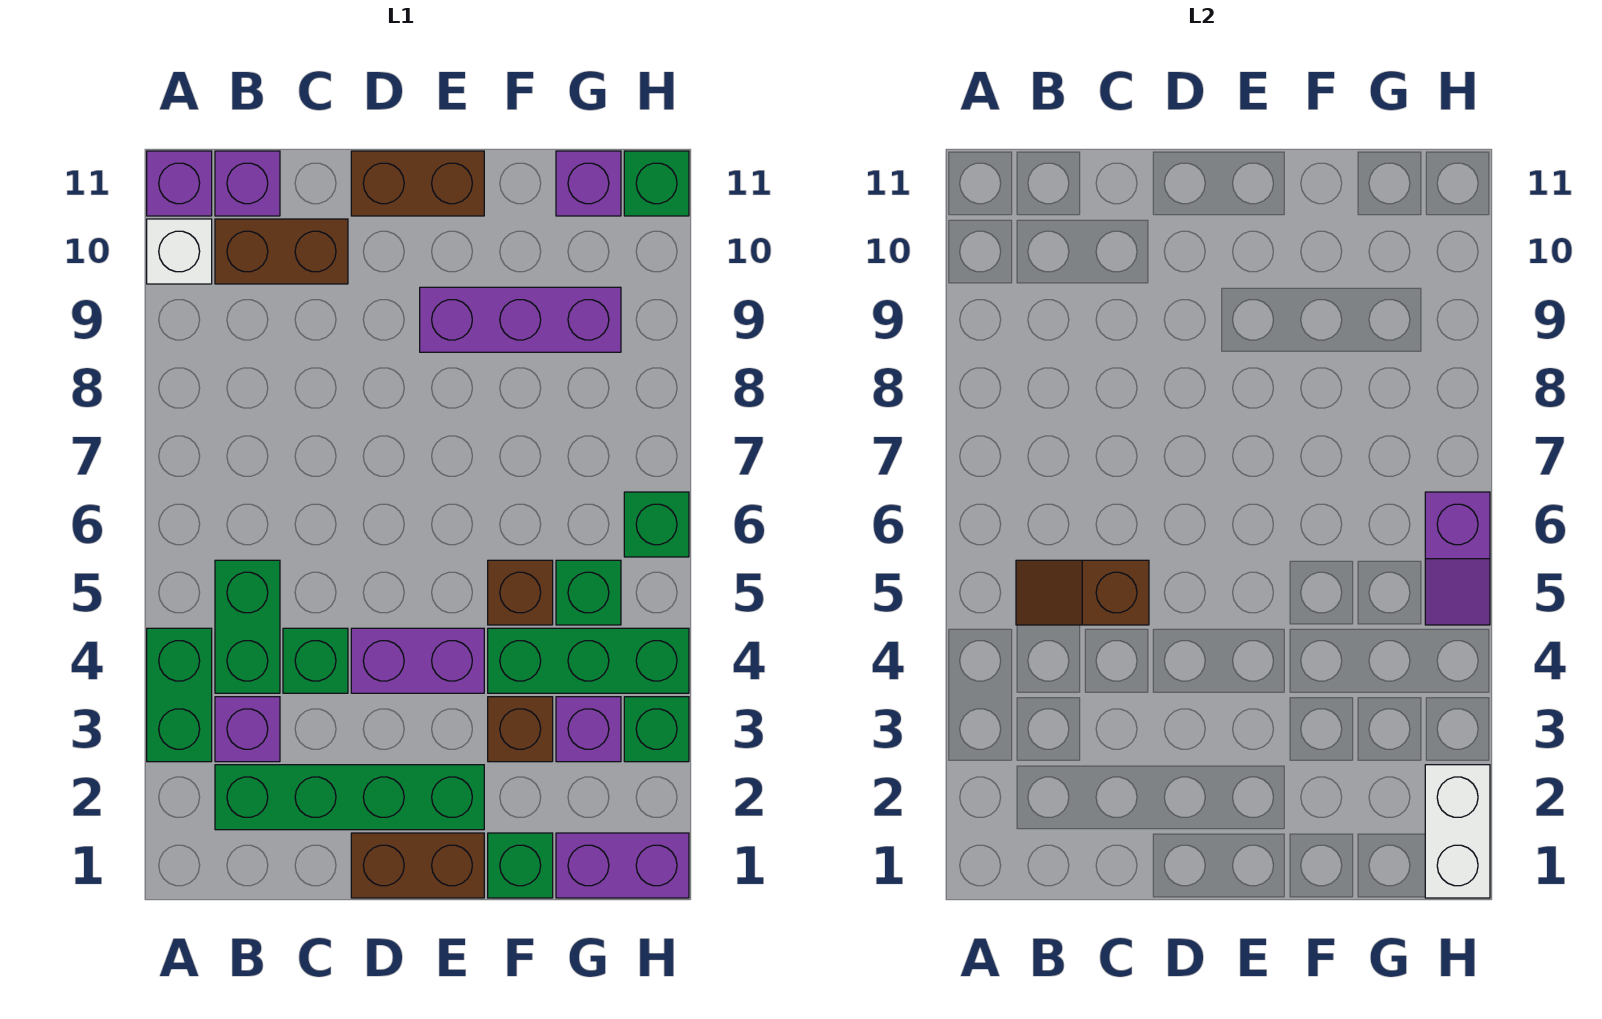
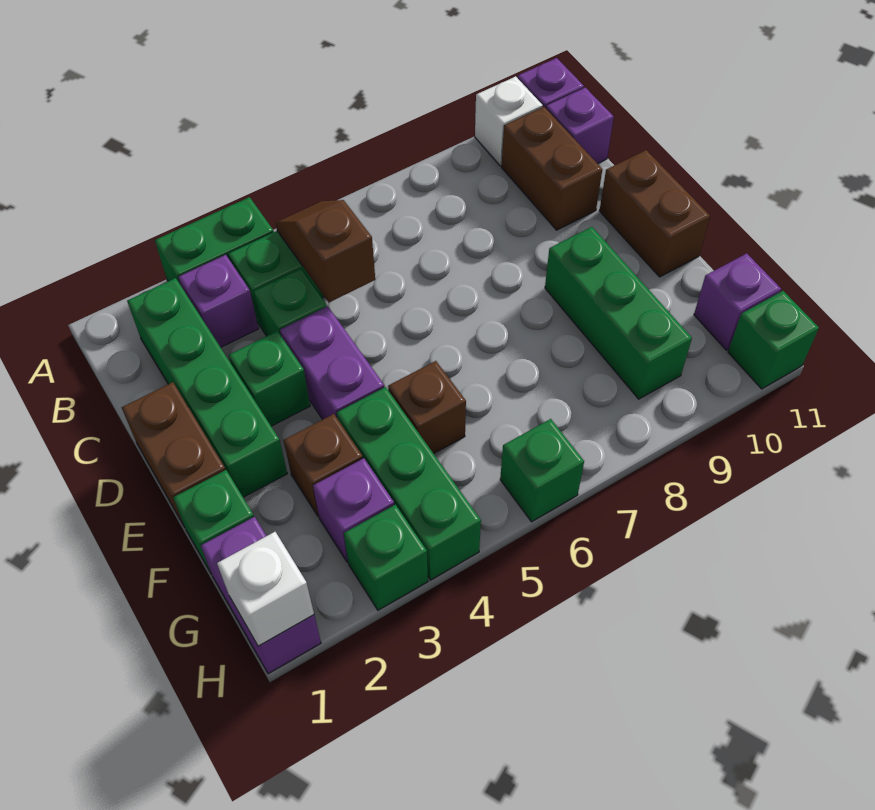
purple brick E9:G9 level 1 -> green brick E9:G9 level 1
green brick G5 level 1 -> green brick D3 level 1
white brick H1:H2 level 2 -> white brick H1 level 2
purple slope H5:H6 level 2 top 6 -> none

